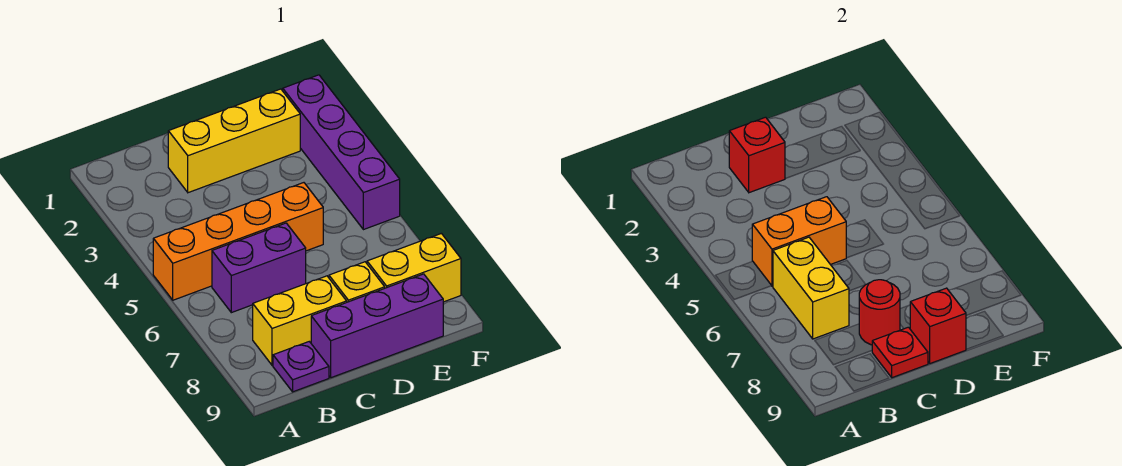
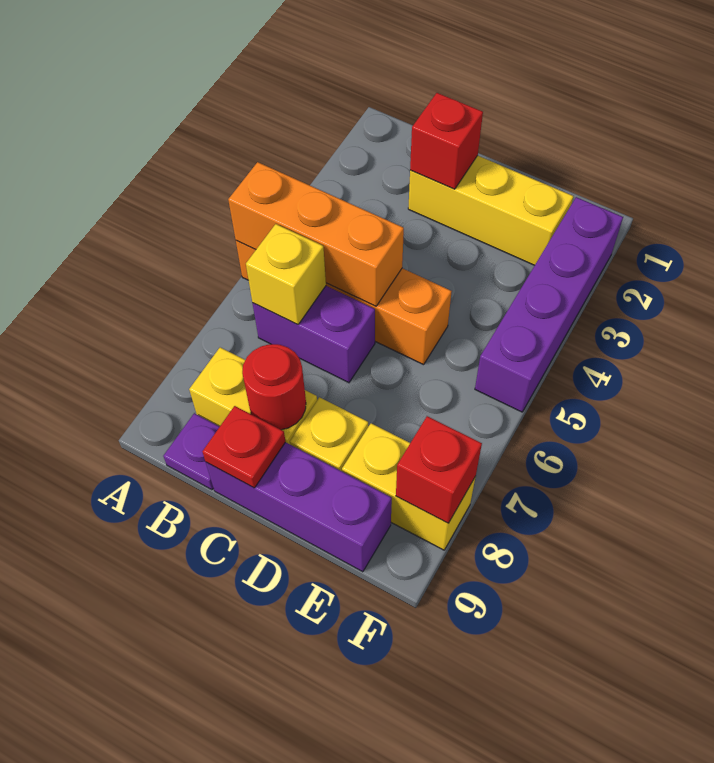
orange brick B5:C5 level 2 -> orange brick A5:C5 level 2
yellow brick B6:B7 level 2 -> yellow brick B6 level 2
red brick D9 level 2 -> red brick F8 level 2

